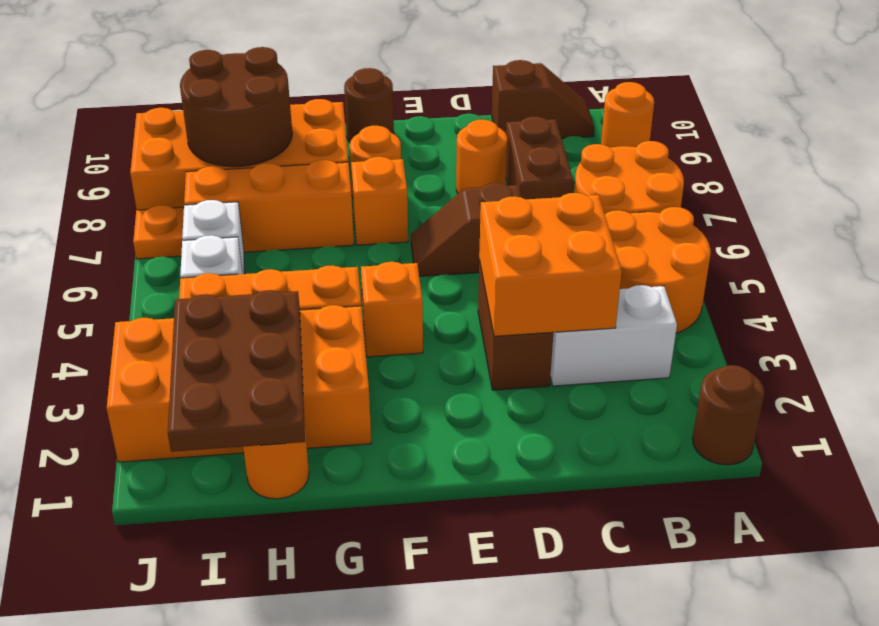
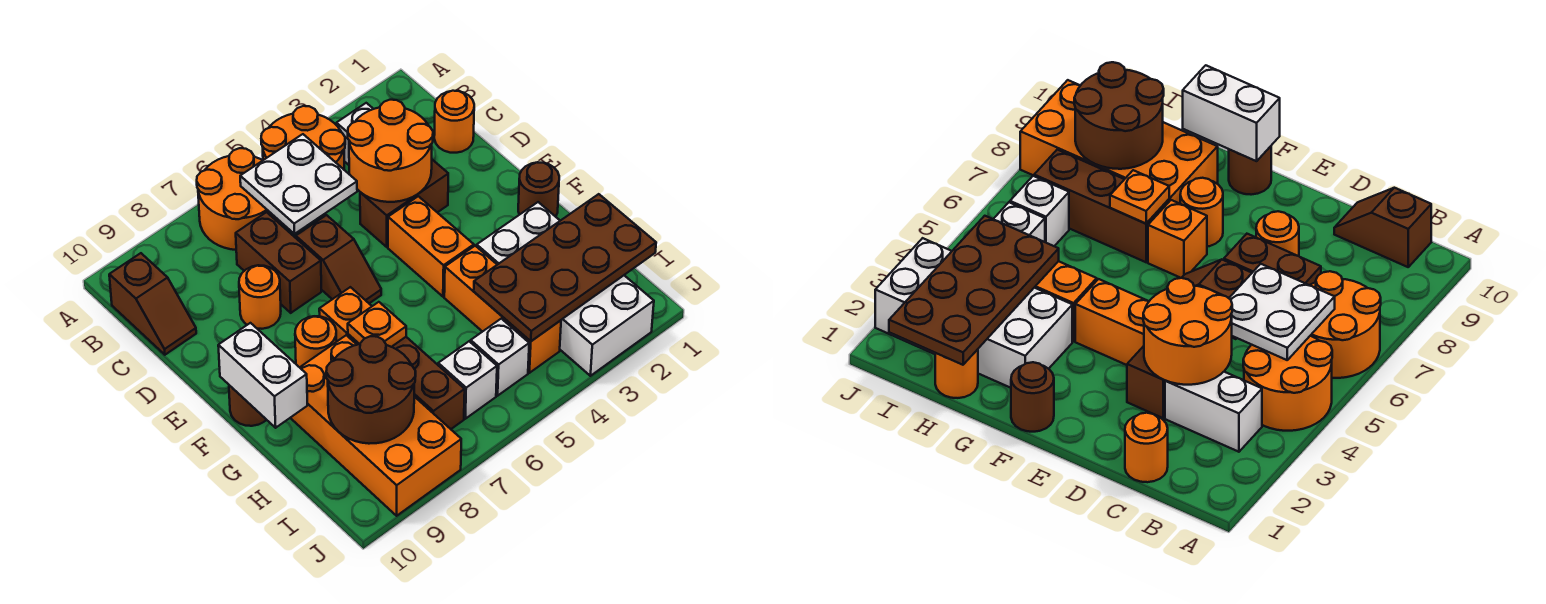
brown round brick A1 level 1 -> brown round brick F1 level 1
orange round brick A9 level 1 -> orange round brick C1 level 1
none -> white plate B5:C6 level 2
brown slope B10:C10 level 1 top C -> brown slope B10:C10 level 1 top B
orange brick C3:D4 level 2 -> orange round brick C3:D4 level 2
brown brick C7:C8 level 1 -> brown brick C7:D7 level 1
orange brick F4 level 1 -> orange brick E4:F4 level 1
none -> white brick F10:G10 level 2
orange brick G2:J3 level 1 -> white brick G2:J3 level 1
orange brick G7:I7 level 1 -> brown brick G7:I7 level 1
brown plate H1:I3 level 2 -> brown plate H1:I4 level 2
orange plate J7 level 1 -> orange plate G7 level 2

